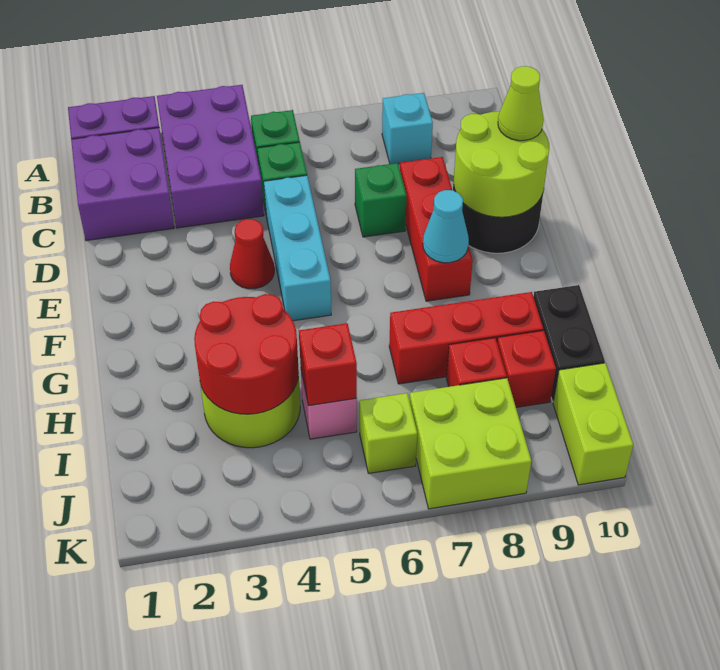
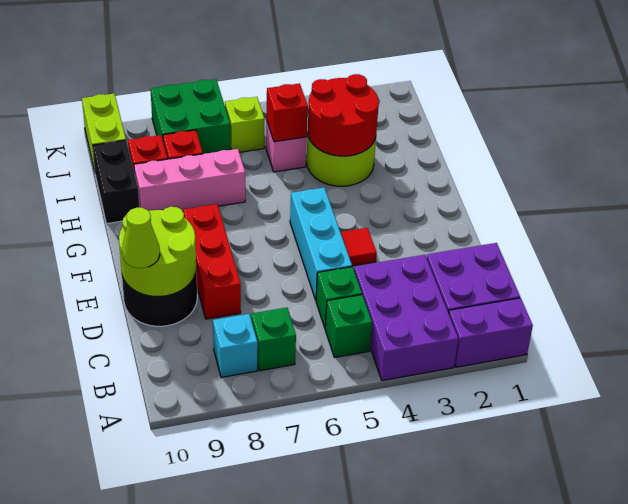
green brick D7 level 1 -> green brick B7 level 1
red cone E4 level 1 -> red tile E4 level 1
cyan cone F8 level 2 -> none
red brick H7:H9 level 1 -> pink brick H7:H9 level 1
lime brick J7:K8 level 1 -> green brick J7:K8 level 1

